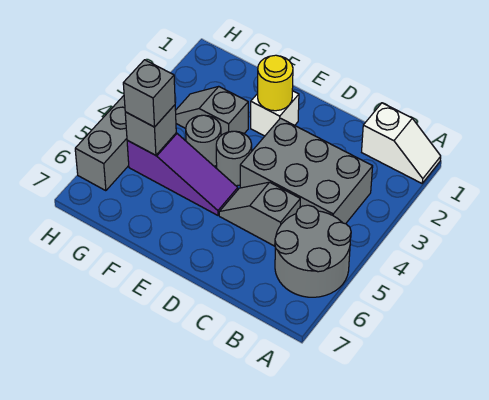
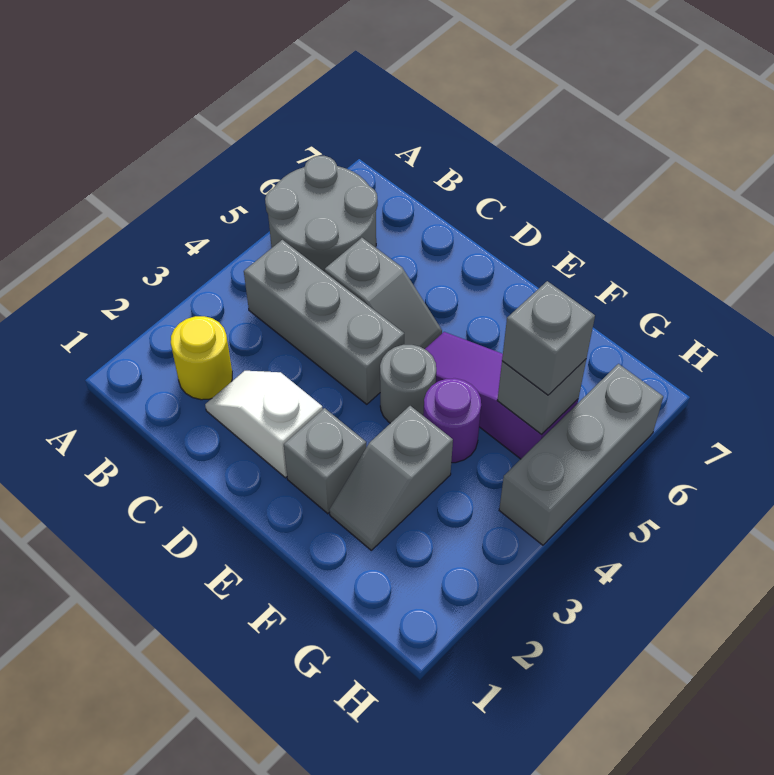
white slope A1:B1 level 1 top B -> white slope C2:D2 level 1 top D
grey brick B3:D4 level 1 -> grey brick B4:D4 level 1
white brick E2 level 1 -> grey brick E2 level 1
yellow round brick E2 level 2 -> yellow round brick B2 level 1
grey slope F3:G3 level 1 top F -> grey slope F2:F3 level 1 top 3
grey round brick F4 level 1 -> purple round brick F4 level 1

